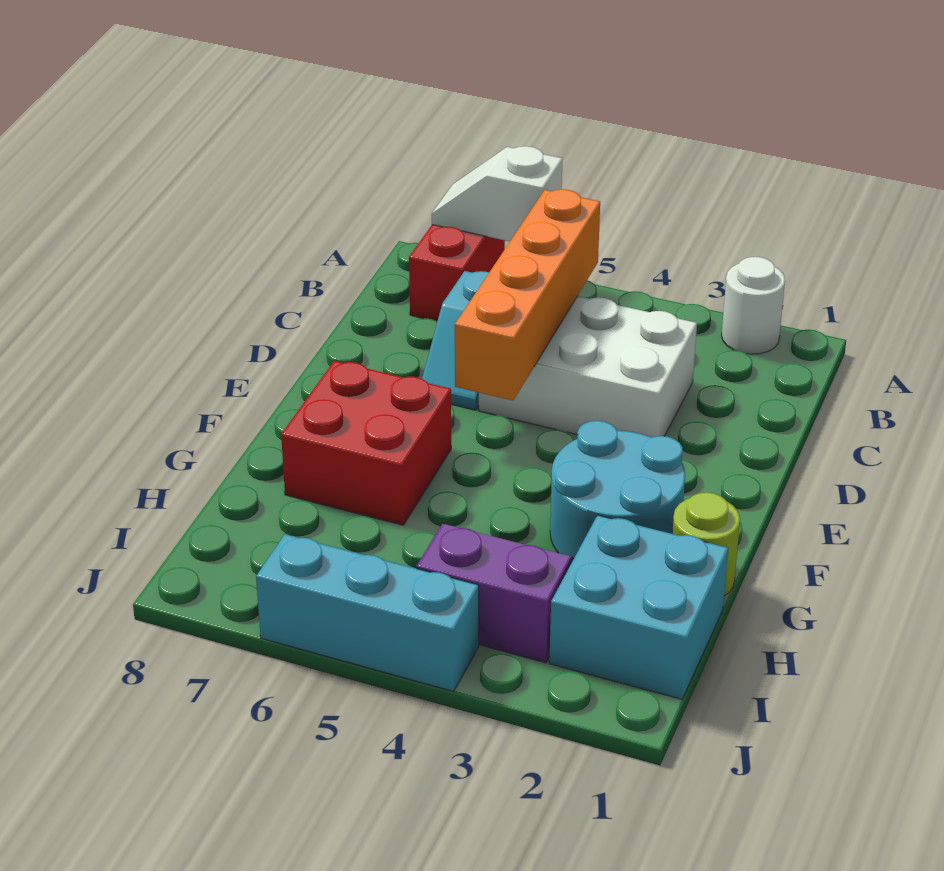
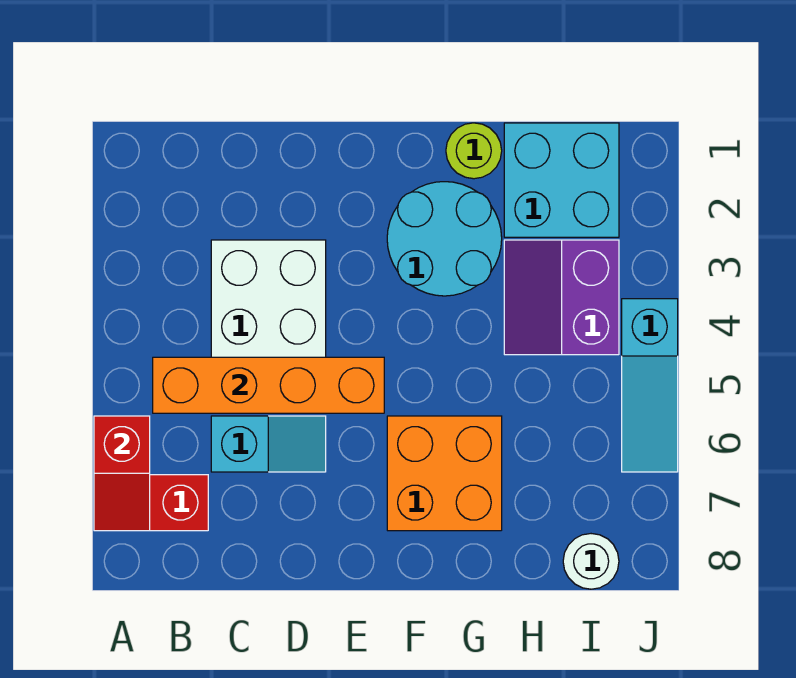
white round brick A2 level 1 -> white round brick I8 level 1
white slope A6:A7 level 2 top 6 -> red slope A6:A7 level 2 top 6
red brick F6:G7 level 1 -> orange brick F6:G7 level 1
cyan brick J4:J6 level 1 -> cyan slope J4:J6 level 1 top 4

